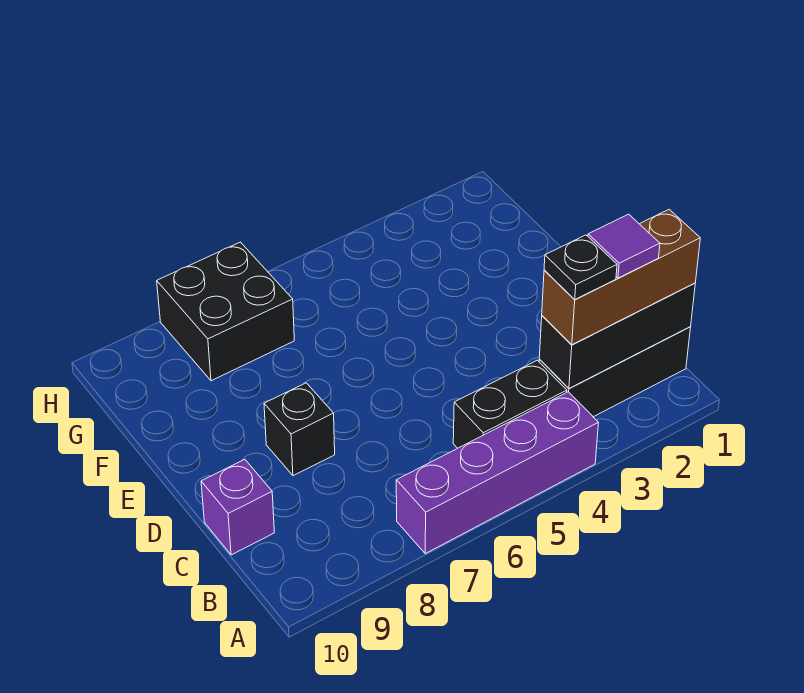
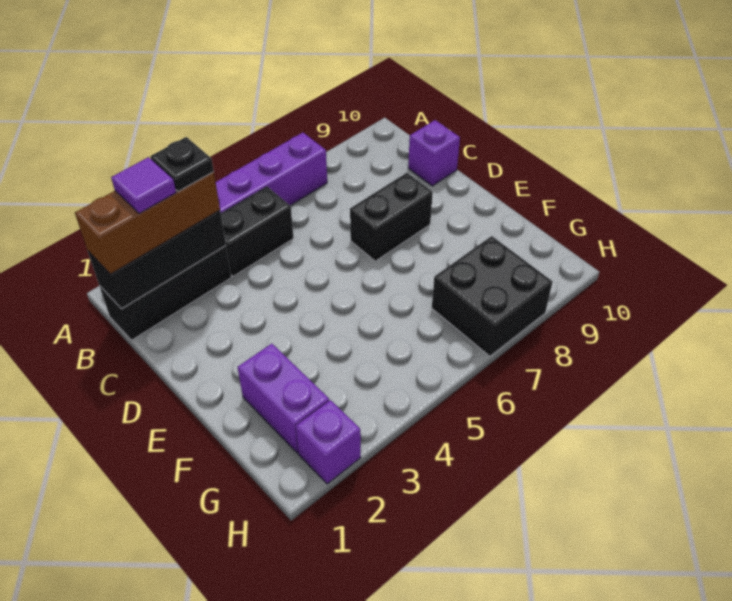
black brick D8 level 1 -> black brick D7:D8 level 1
none -> purple brick F2:G2 level 1
none -> purple brick H2 level 1

